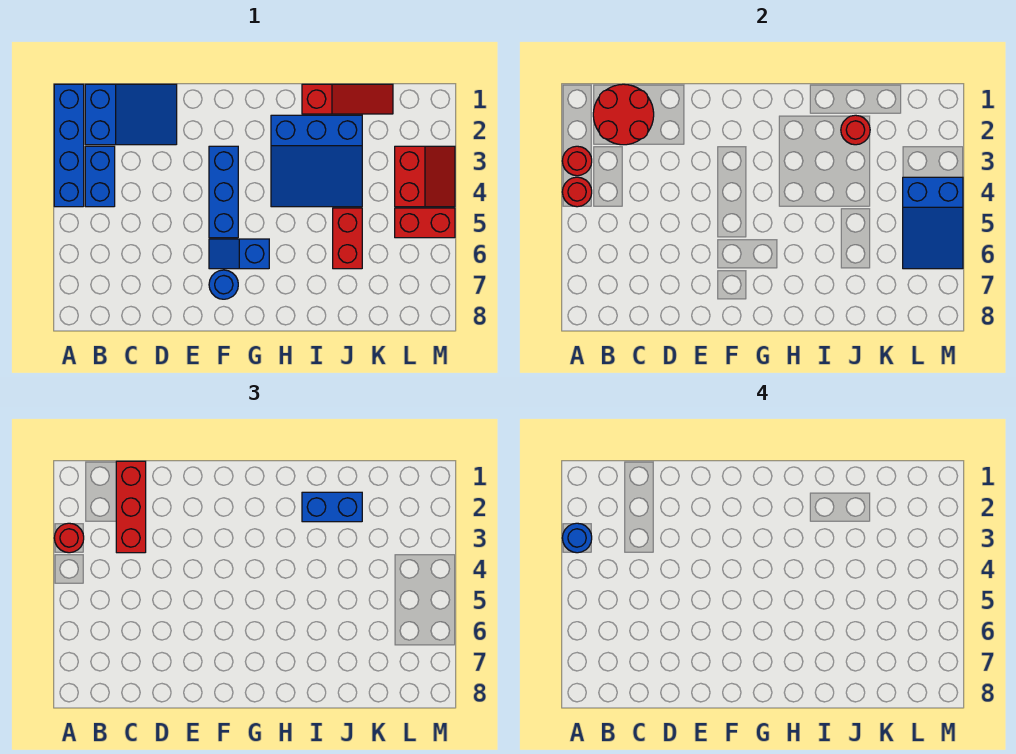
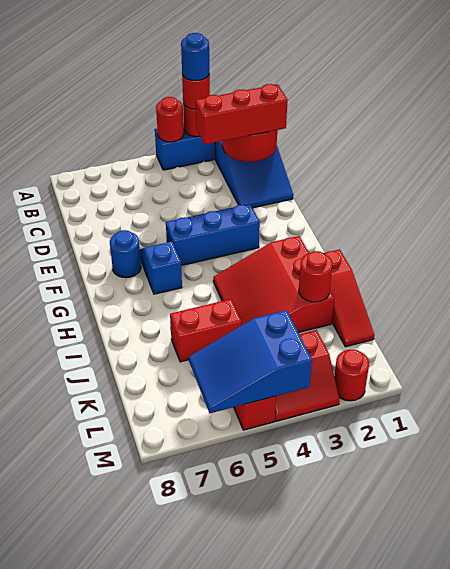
blue brick B3:B4 level 1 -> none
blue slope H2:J4 level 1 top 2 -> red slope H2:J4 level 1 top 2
blue brick I2:J2 level 3 -> none
none -> red round brick M2 level 1

